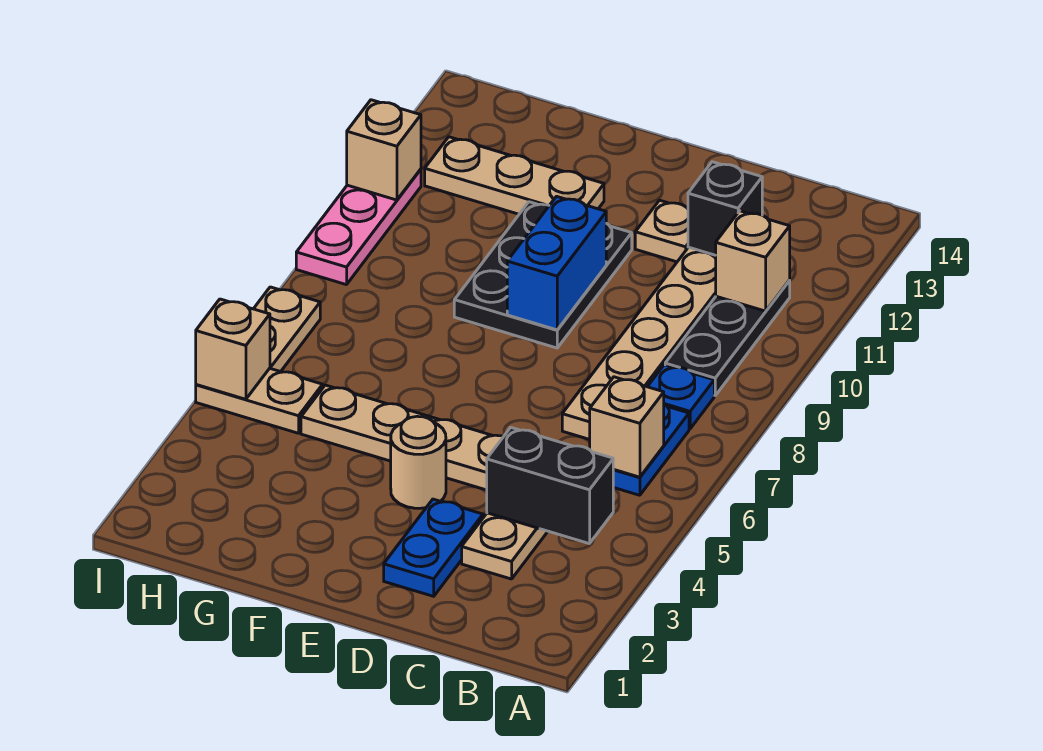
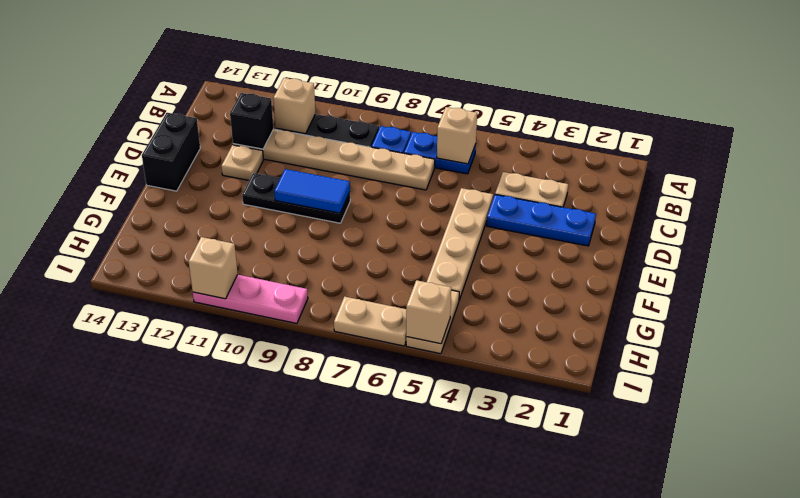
black brick B4:C4 level 2 -> black brick D14:E14 level 1
blue plate D2:D3 level 1 -> blue plate D2:D4 level 1
tan round brick E4 level 1 -> none
black plate E9:F11 level 1 -> black plate E9:E11 level 1
blue brick E9:E10 level 2 -> blue tile E9:E10 level 2
tan plate F12:H12 level 1 -> none

